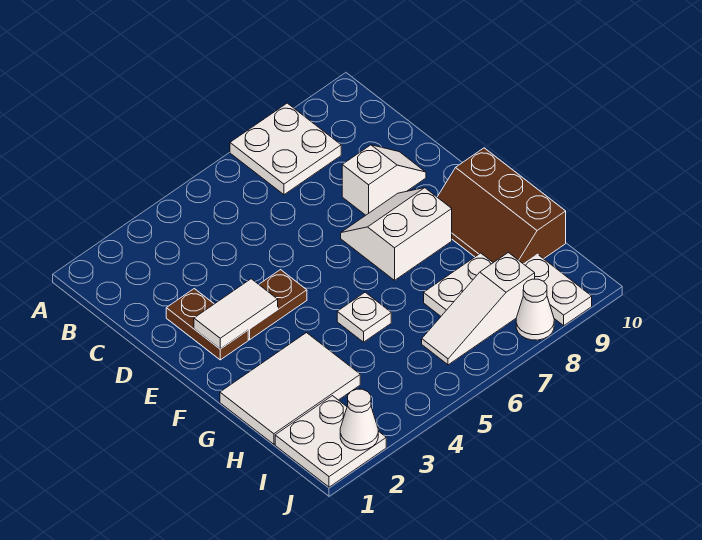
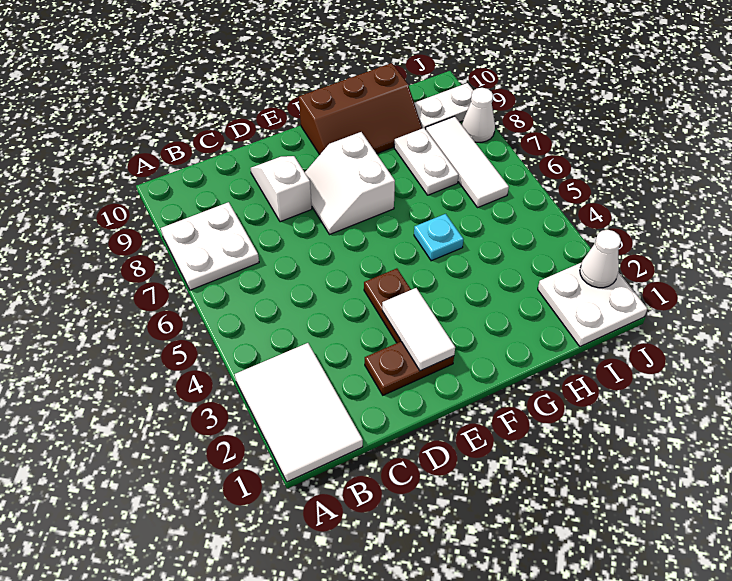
white tile G1:H3 level 1 -> white tile A1:B3 level 1
white plate G5 level 1 -> cyan plate G5 level 1
white slope I6:I8 level 1 top 8 -> white tile I6:I8 level 1

